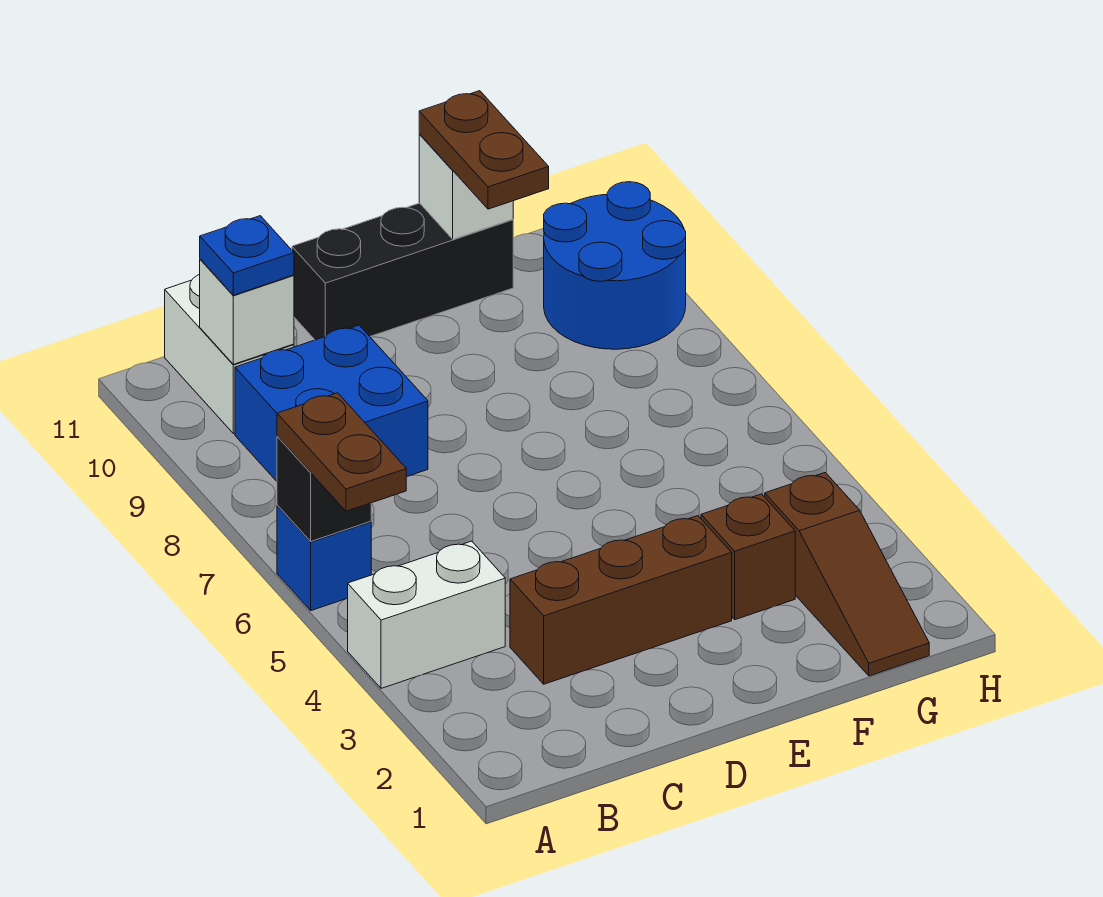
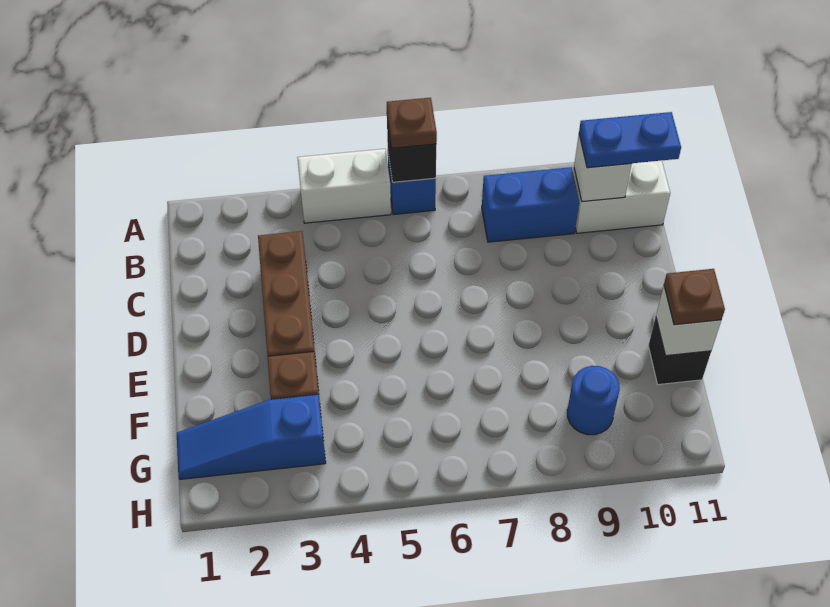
white brick A4:B4 level 1 -> white brick A4:A5 level 1
brown plate A5:A6 level 3 -> brown plate A6 level 3
blue brick B8:C9 level 1 -> blue brick B8:B9 level 1
blue plate B10 level 3 -> blue plate B10:B11 level 3
black brick D11:F11 level 1 -> black brick F11 level 1
brown plate F10:F11 level 3 -> brown plate F11 level 3
brown slope G1:G3 level 1 top 3 -> blue slope G1:G3 level 1 top 3
blue round brick G9:H10 level 1 -> blue round brick G9 level 1

